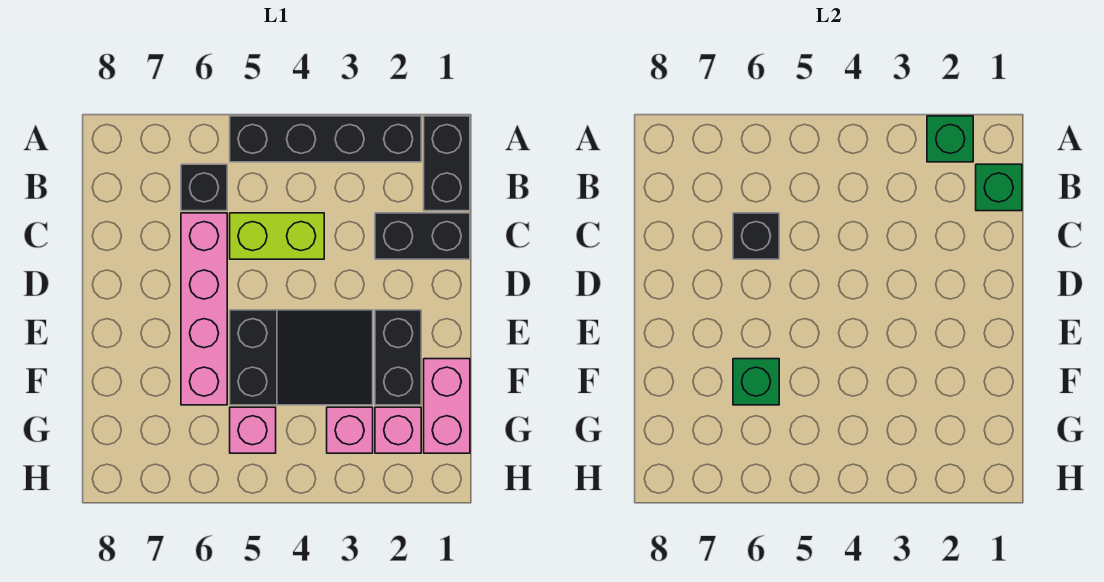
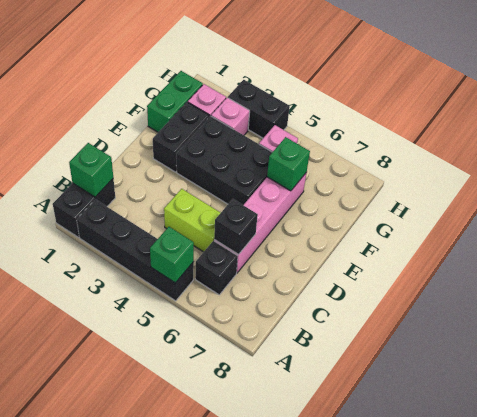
green brick A2 level 2 -> green brick A5 level 2
black brick C1:C2 level 1 -> black brick H3:H4 level 1
black slope E3:F5 level 1 top 5 -> black brick E3:F5 level 1
pink brick F1:G1 level 1 -> green brick F1:G1 level 1

